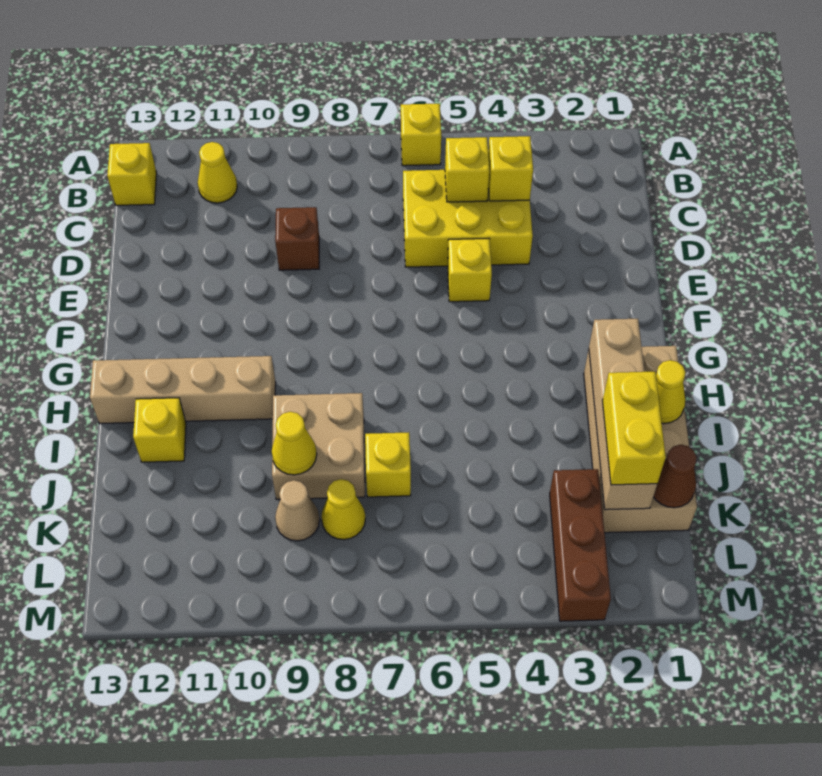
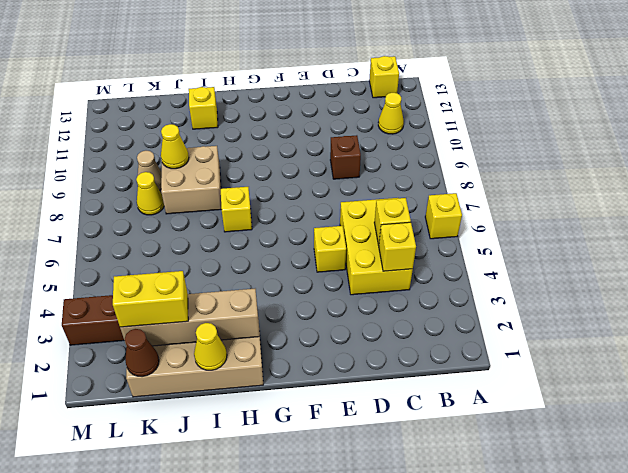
tan brick H10:H13 level 1 -> none
yellow brick J7 level 1 -> yellow brick H7 level 1

